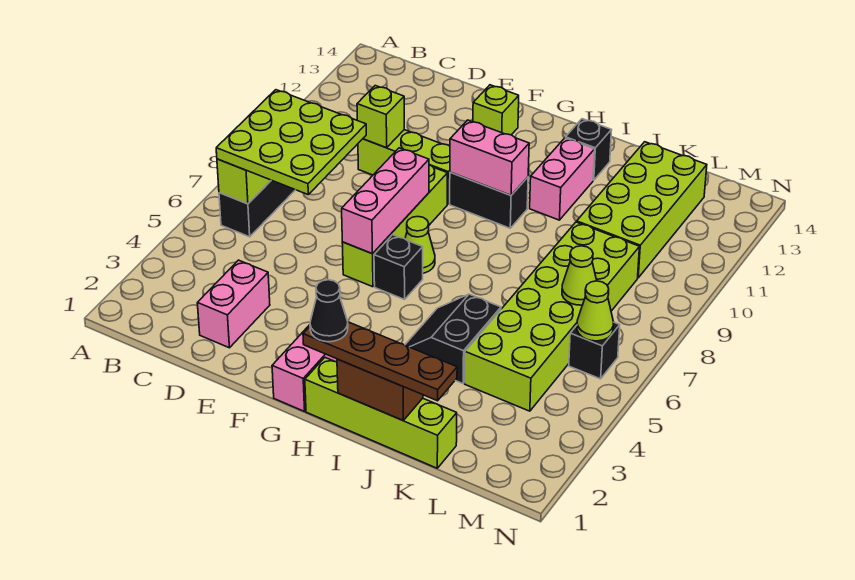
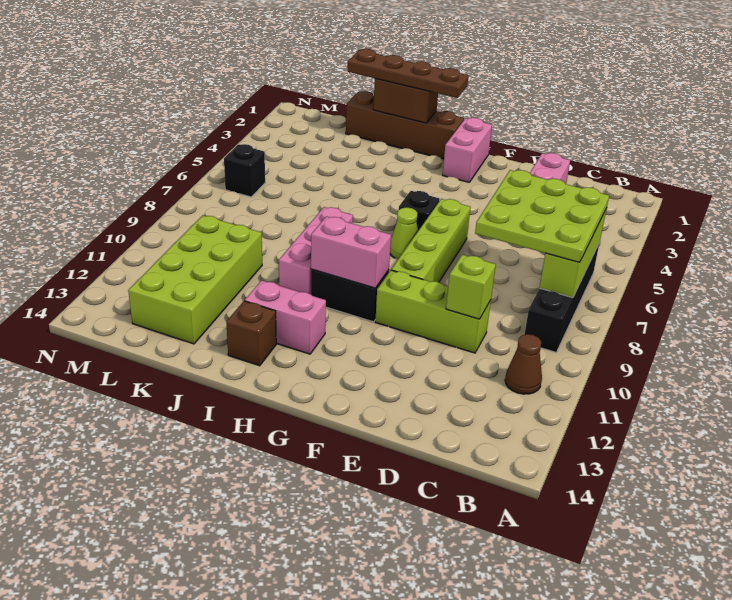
none -> brown cone B11 level 1
pink brick F6:F8 level 2 -> pink brick I8:I10 level 1
lime brick F13 level 1 -> none
lime brick H1:K1 level 1 -> brown brick H1:K1 level 1
black cone H1 level 4 -> none
black slope I4:J5 level 1 top J -> none
pink brick I11:I12 level 1 -> pink brick H12:I12 level 1
black brick I13 level 1 -> brown brick I13 level 1
lime brick K4:L9 level 1 -> none
lime cone L7 level 2 -> none
lime cone M6 level 2 -> none

